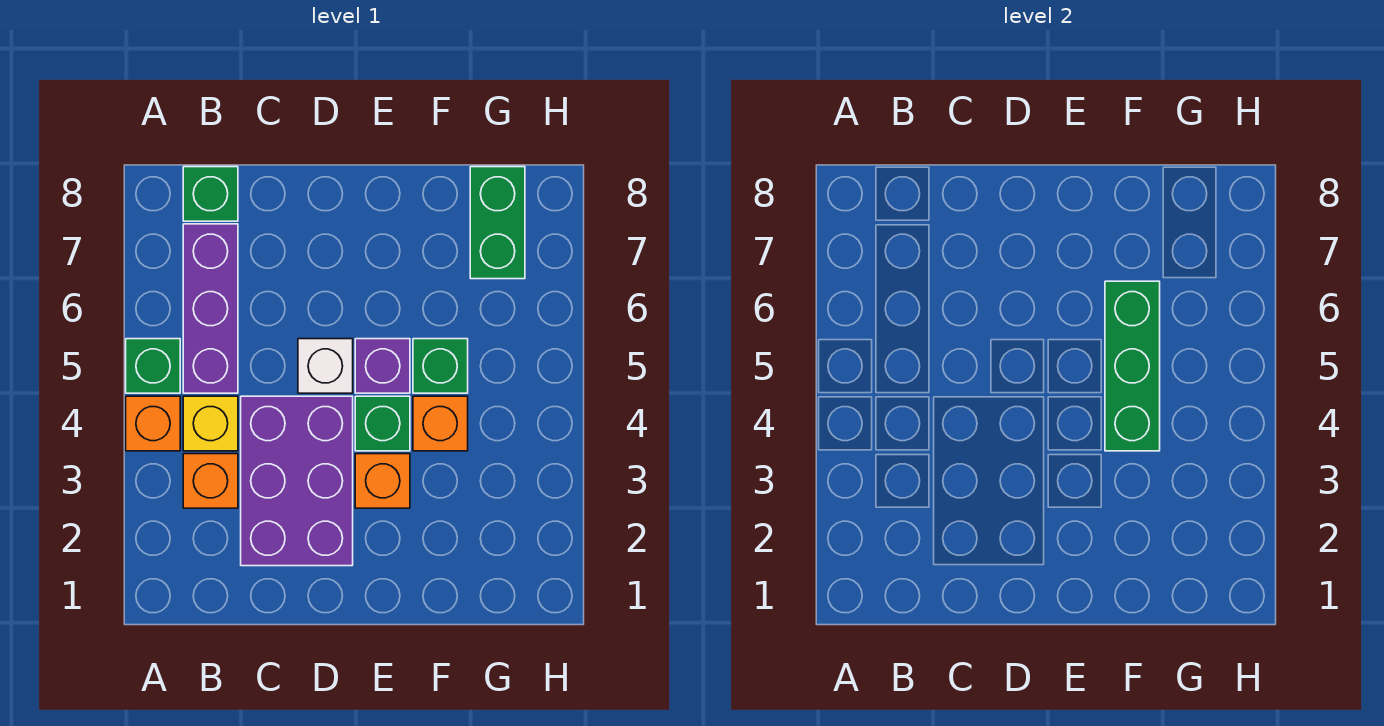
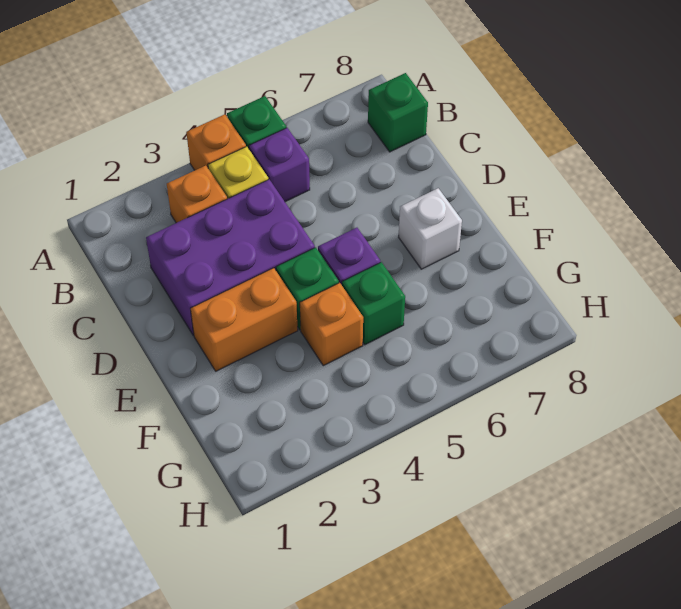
purple brick B5:B7 level 1 -> purple brick B5 level 1
white brick D5 level 1 -> white brick E7 level 1
orange brick E3 level 1 -> orange brick E2:E3 level 1
green brick F4:F6 level 2 -> none
green brick G7:G8 level 1 -> none

